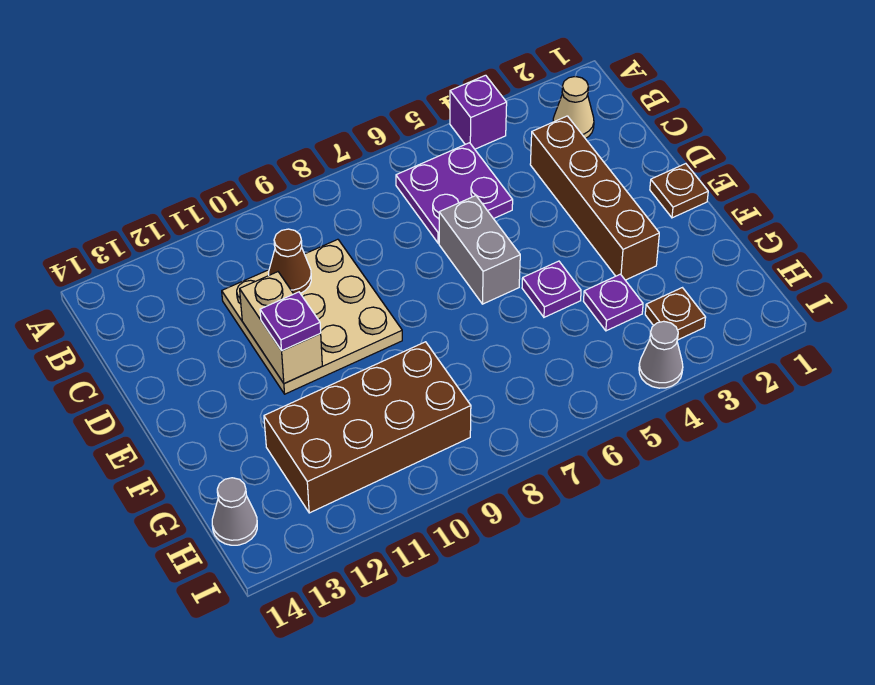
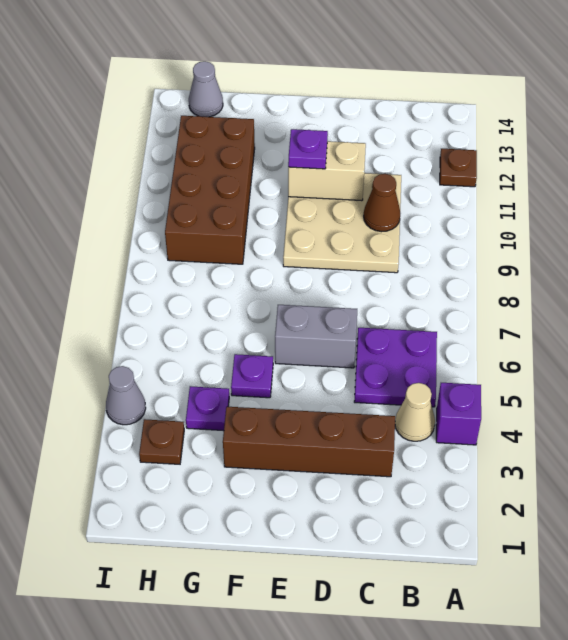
tan cone B2 level 1 -> tan cone B4 level 1
brown plate E1 level 1 -> brown plate A12 level 1

